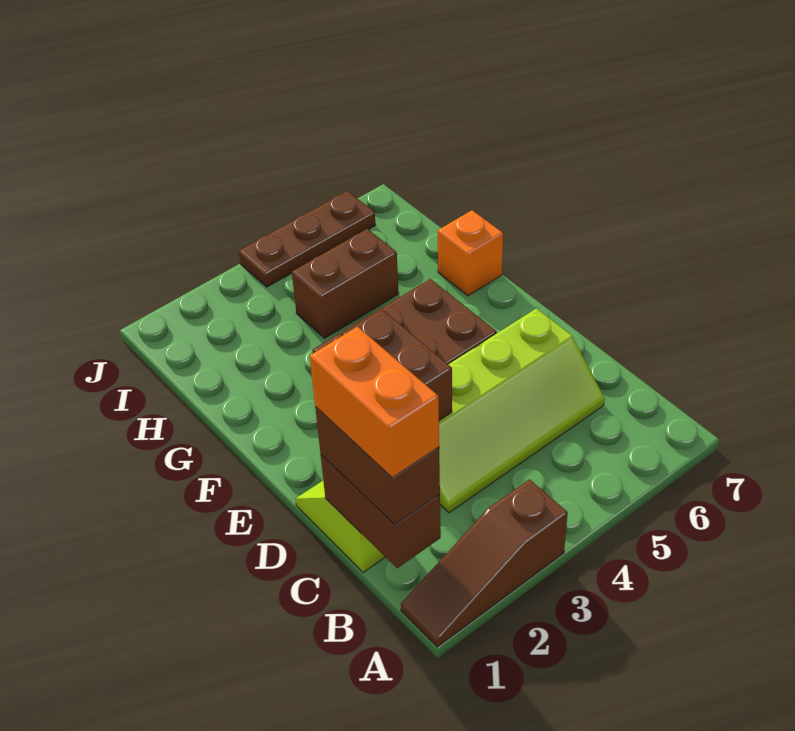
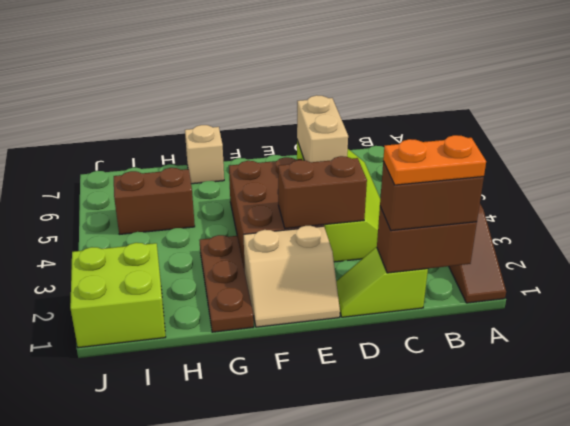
orange brick B1:C1 level 4 -> orange plate B1:C1 level 4
none -> tan brick D5:D6 level 2
none -> tan slope E1:F2 level 1 top 2
orange brick G7 level 1 -> tan brick G7 level 1
brown brick H4:H5 level 1 -> brown brick H5:I5 level 1
none -> lime brick I1:J2 level 1
brown plate J4:J6 level 1 -> brown plate G1:G3 level 1

